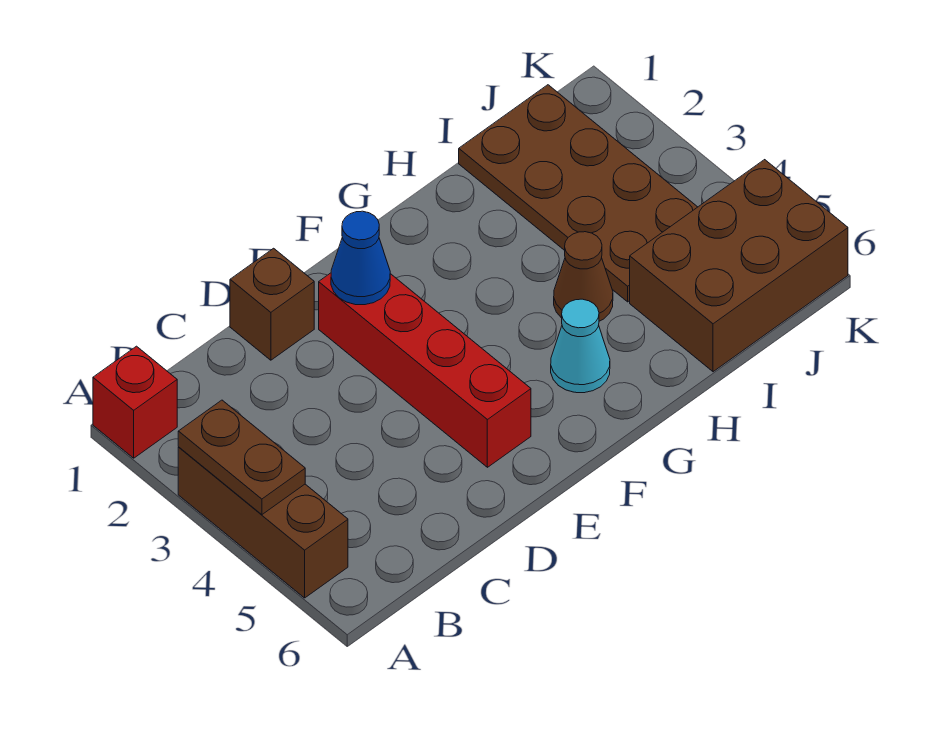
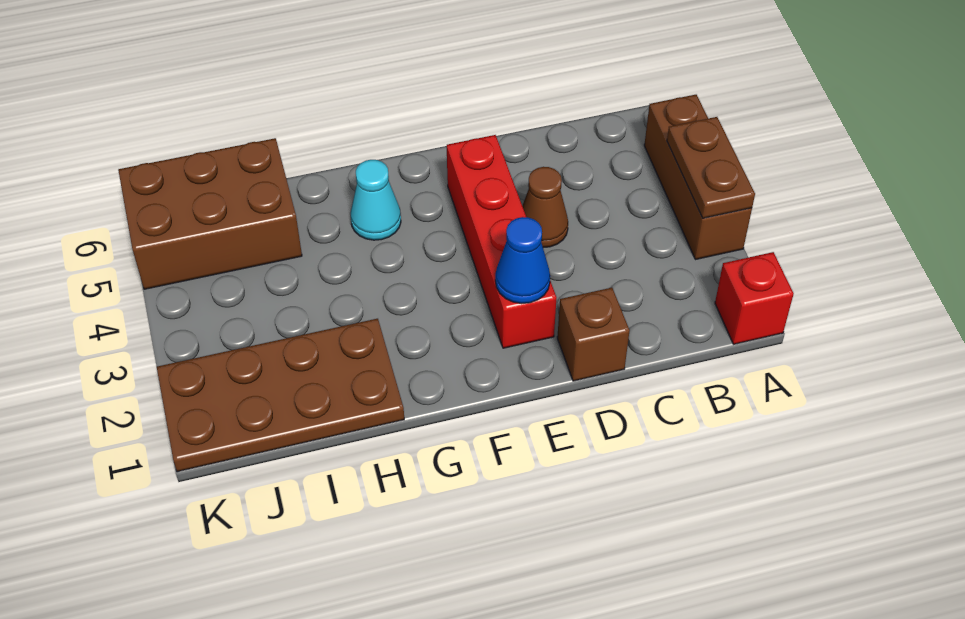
brown cone H4 level 1 -> brown cone D4 level 1
brown plate I1:J4 level 1 -> brown plate H1:K2 level 1

